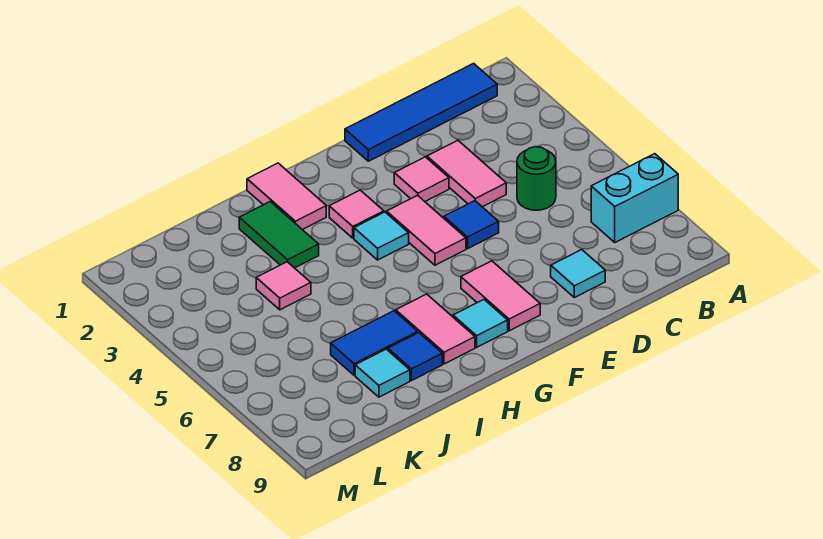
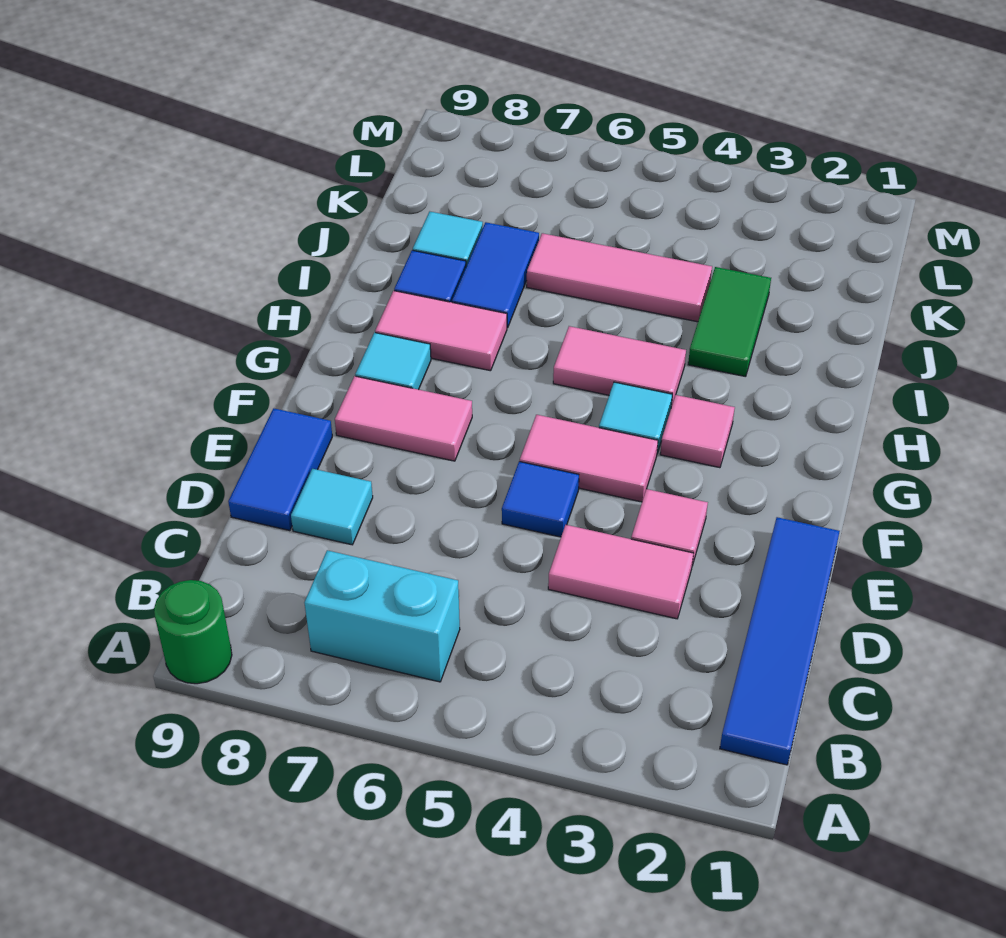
cyan brick A7:B7 level 1 -> cyan brick B6:B7 level 1
green round brick C5 level 1 -> green round brick A9 level 1
none -> blue tile D9:E9 level 1
pink tile H1:H2 level 1 -> pink tile H4:H5 level 1
green tile I2:I3 level 1 -> green tile I3:J3 level 1
pink tile J4 level 1 -> pink tile J4:J6 level 1

